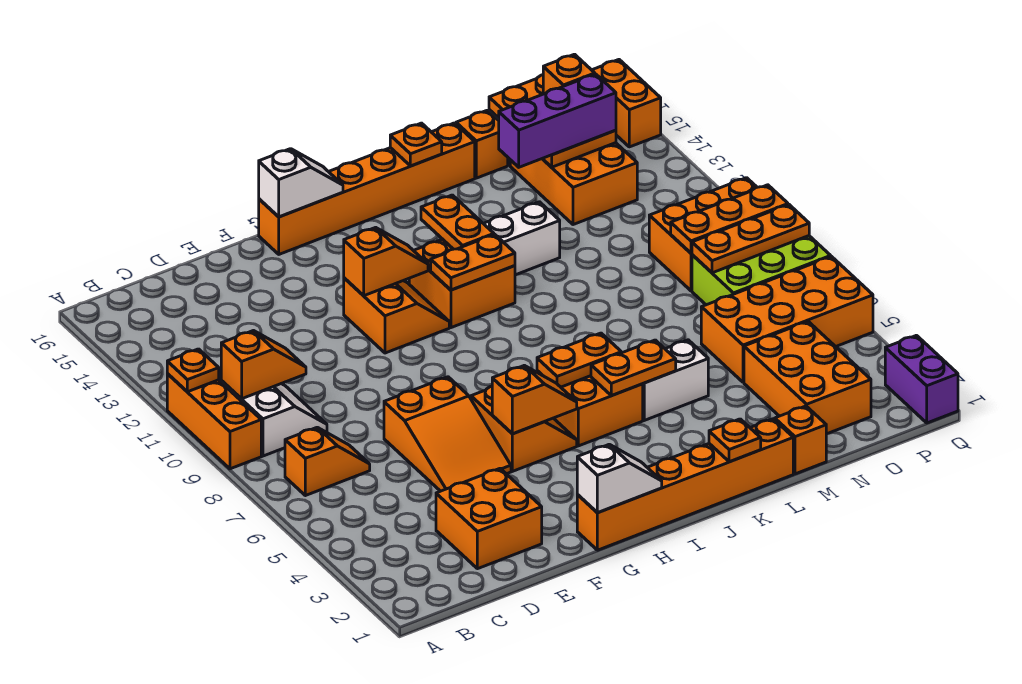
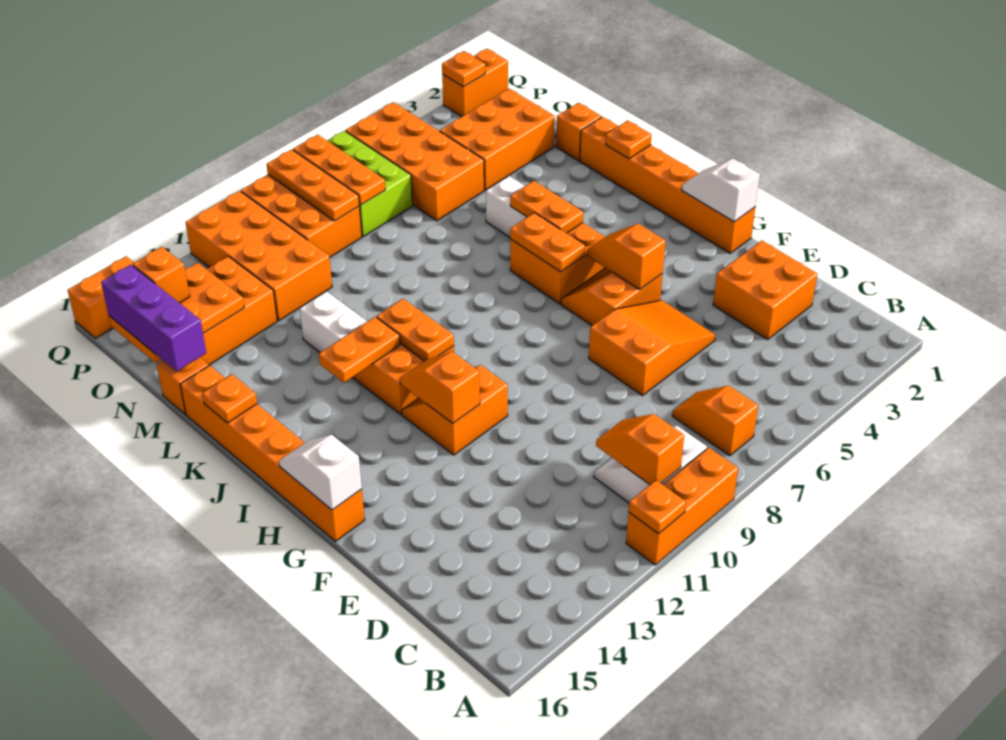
purple brick M14:O14 level 3 -> purple brick M16:O16 level 3
none -> orange brick N11:Q12 level 1
purple brick Q1:Q2 level 1 -> orange brick Q1:Q2 level 1
none -> orange plate Q2 level 2

